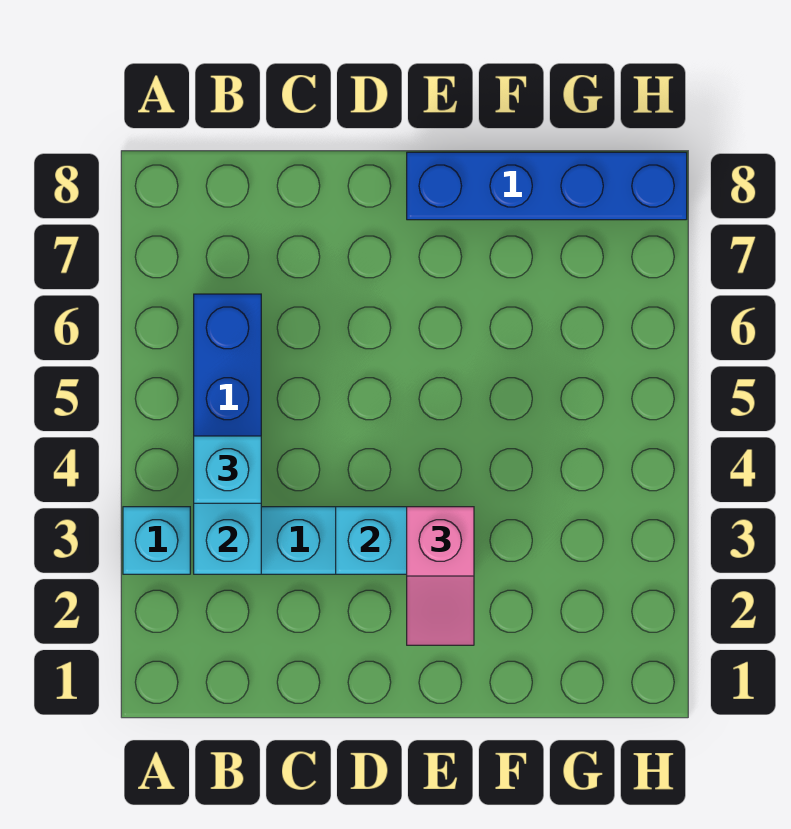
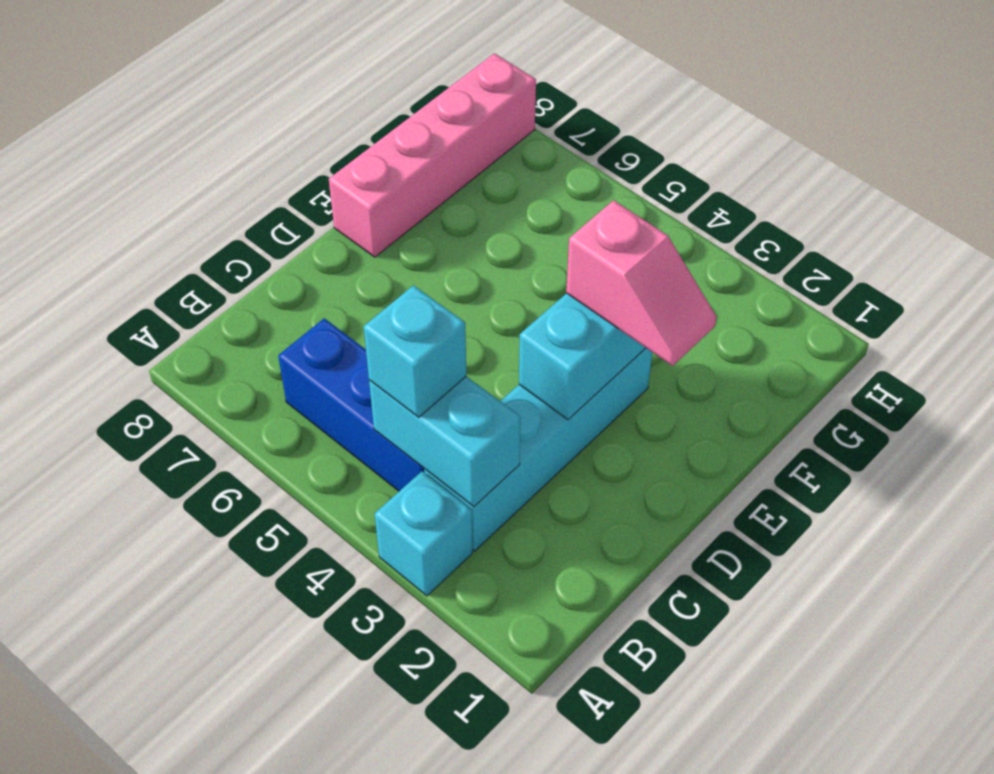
blue brick E8:H8 level 1 -> pink brick E8:H8 level 1

